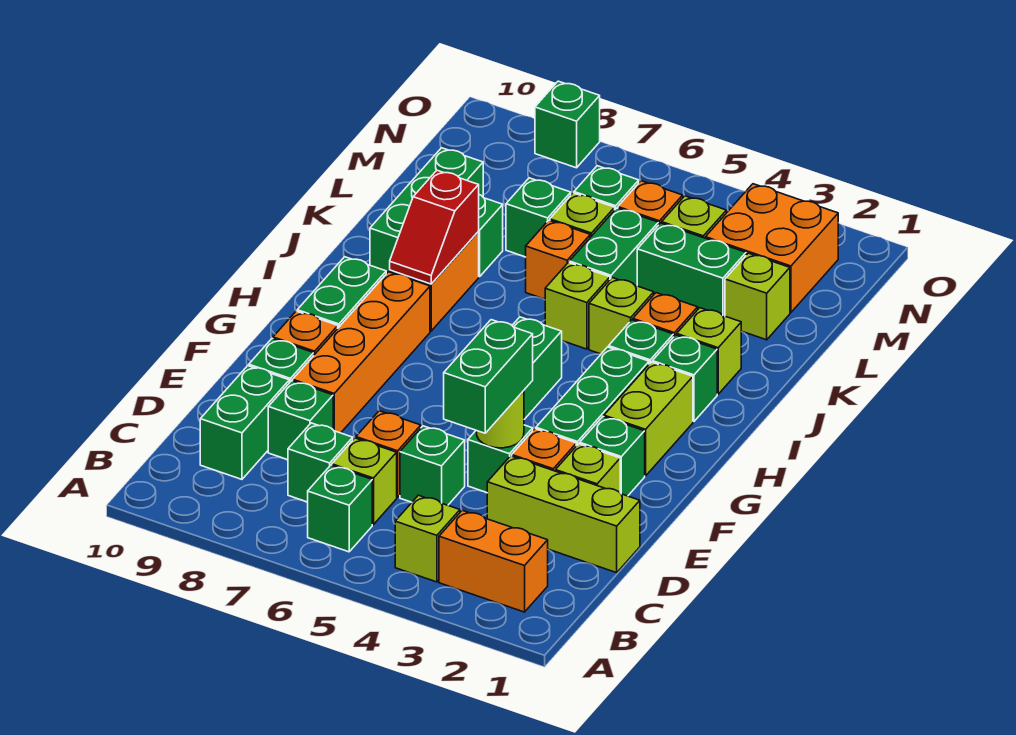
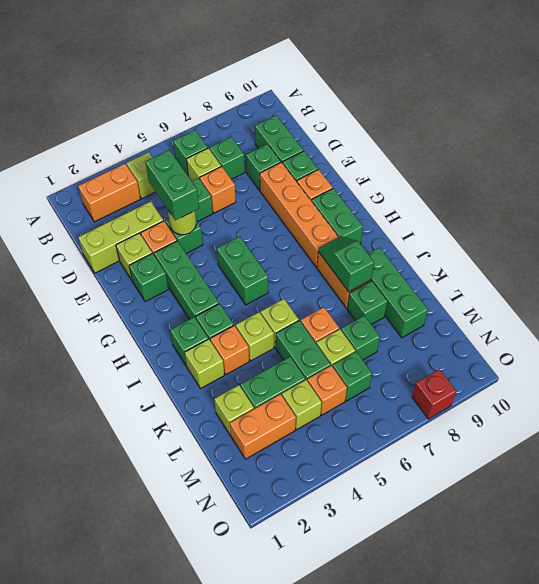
lime brick G2:H2 level 1 -> none
red slope I8:J8 level 2 top J -> green slope I8:J8 level 2 top J
orange brick M2:N3 level 1 -> orange brick M2:M3 level 1
green brick O8 level 1 -> red brick O8 level 1

